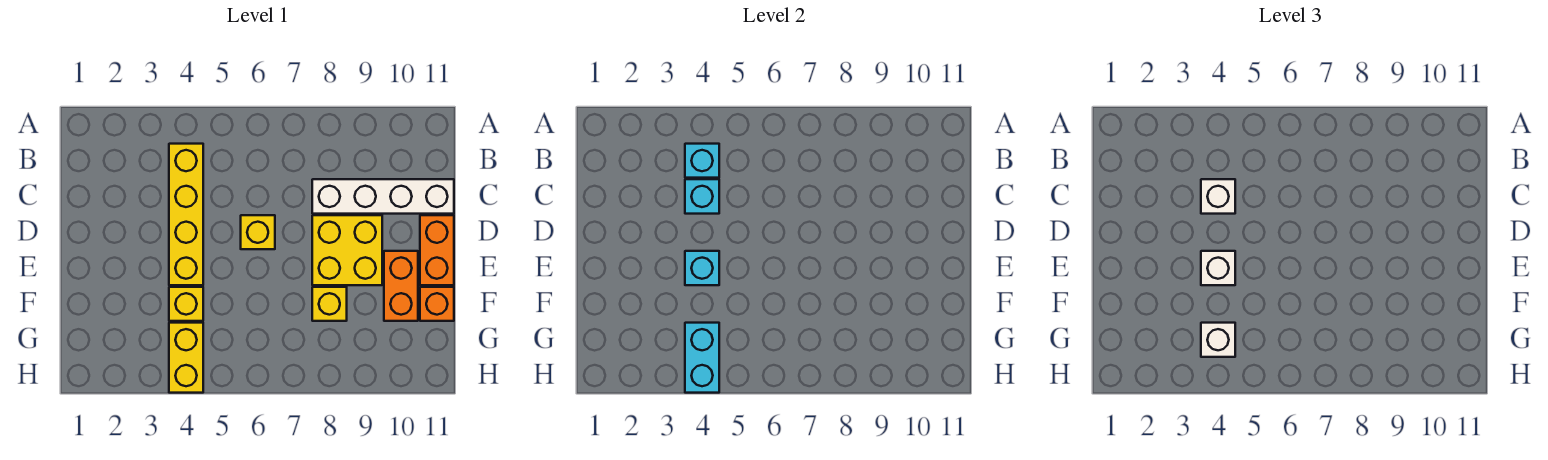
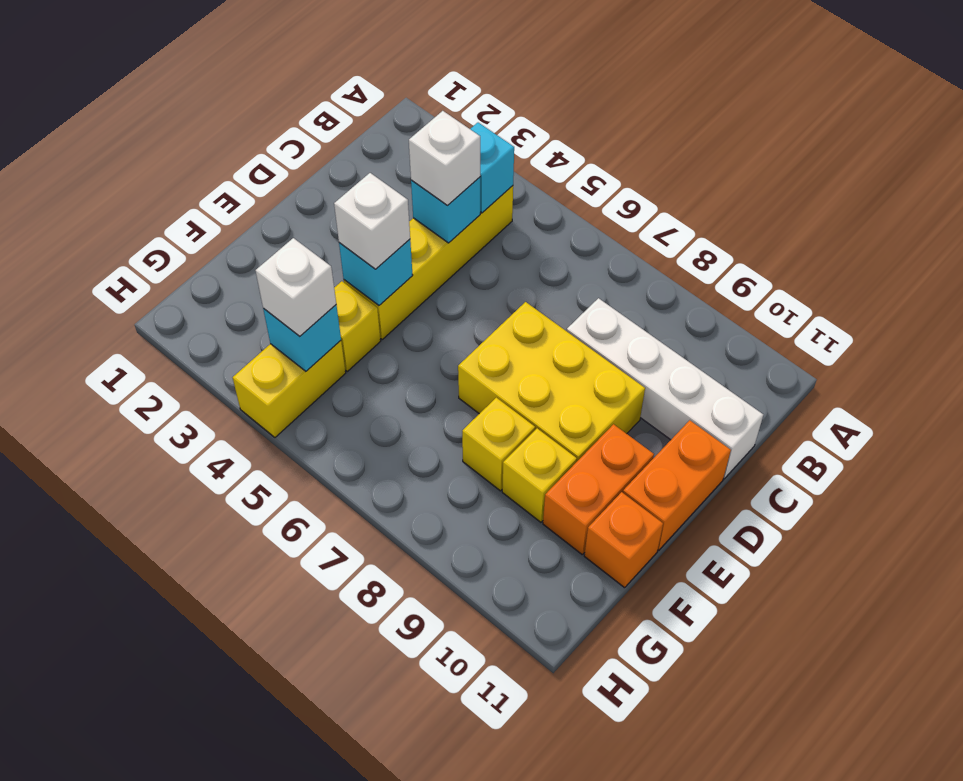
yellow brick D6 level 1 -> yellow brick F9 level 1
yellow brick D8:E9 level 1 -> yellow brick D7:E9 level 1
cyan brick G4:H4 level 2 -> cyan brick G4 level 2

